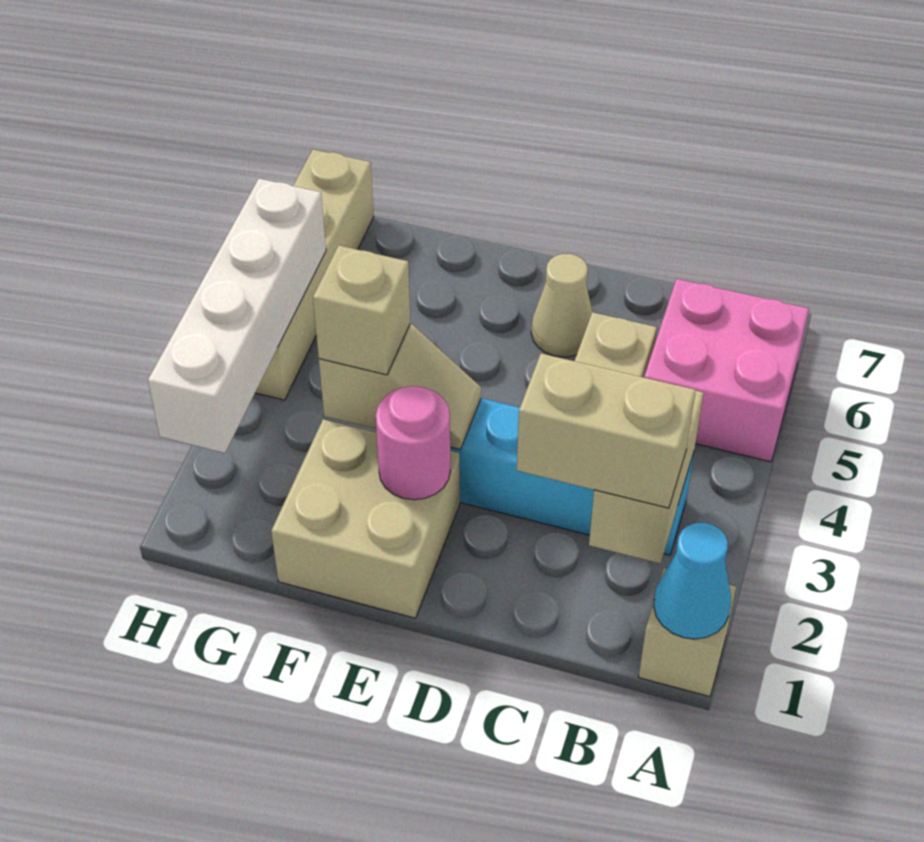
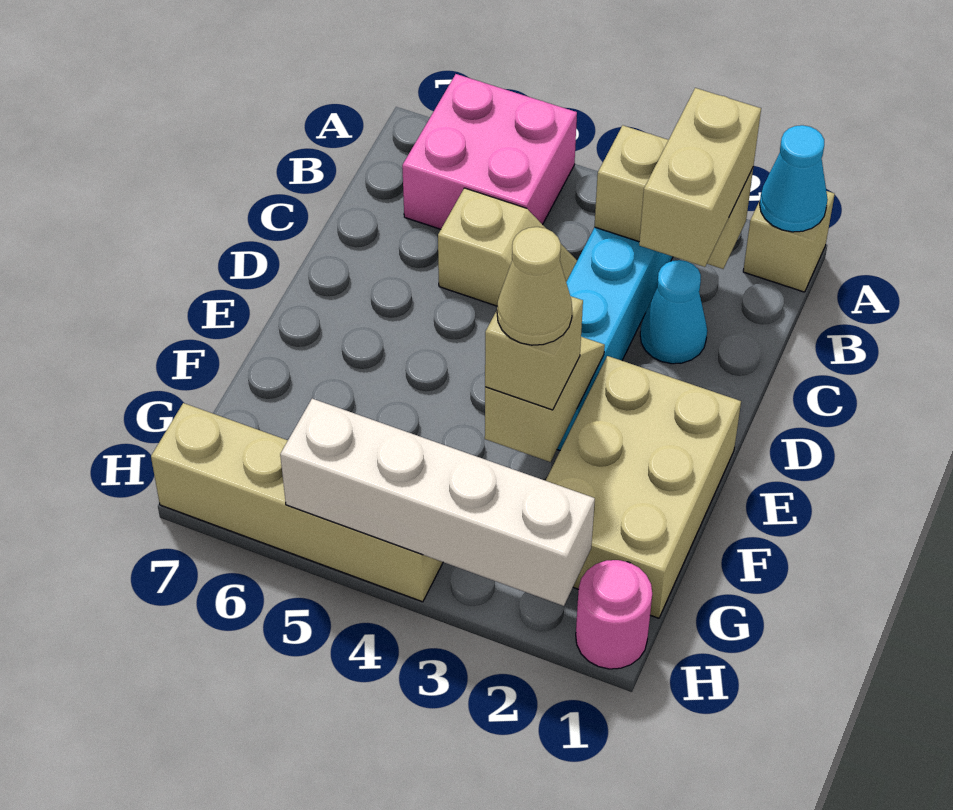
none -> cyan cone C2 level 1
tan cone D6 level 1 -> tan cone F3 level 4
tan brick E1:F2 level 1 -> tan brick E1:G2 level 1
pink round brick E2 level 2 -> pink round brick H1 level 1

